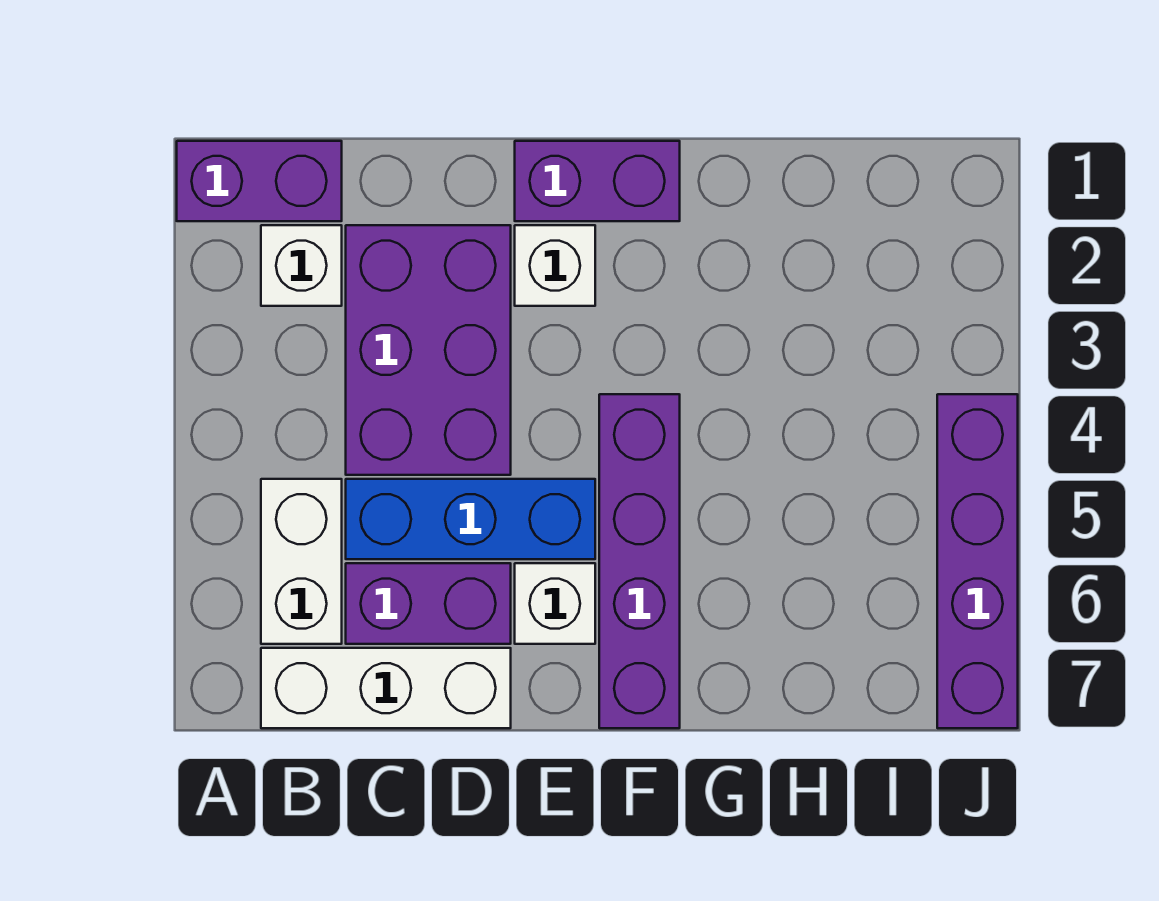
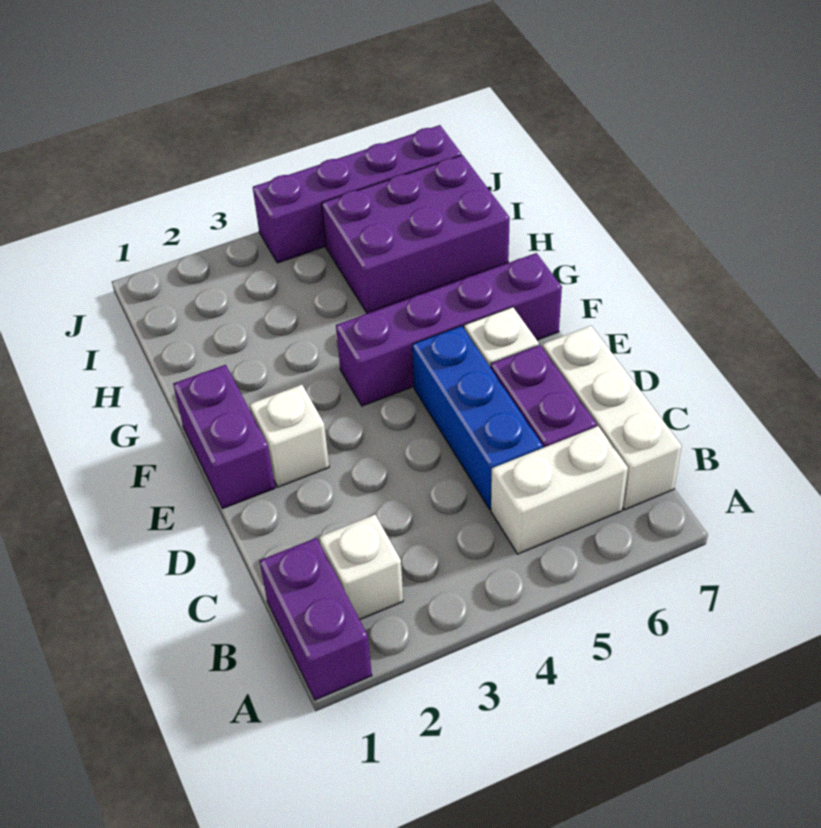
purple brick C2:D4 level 1 -> purple brick H5:I7 level 1

